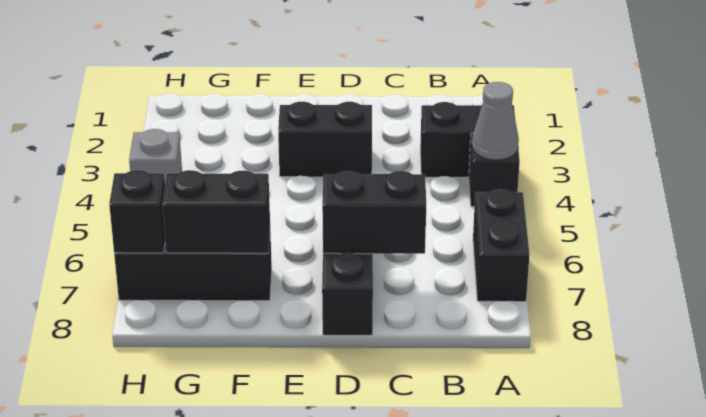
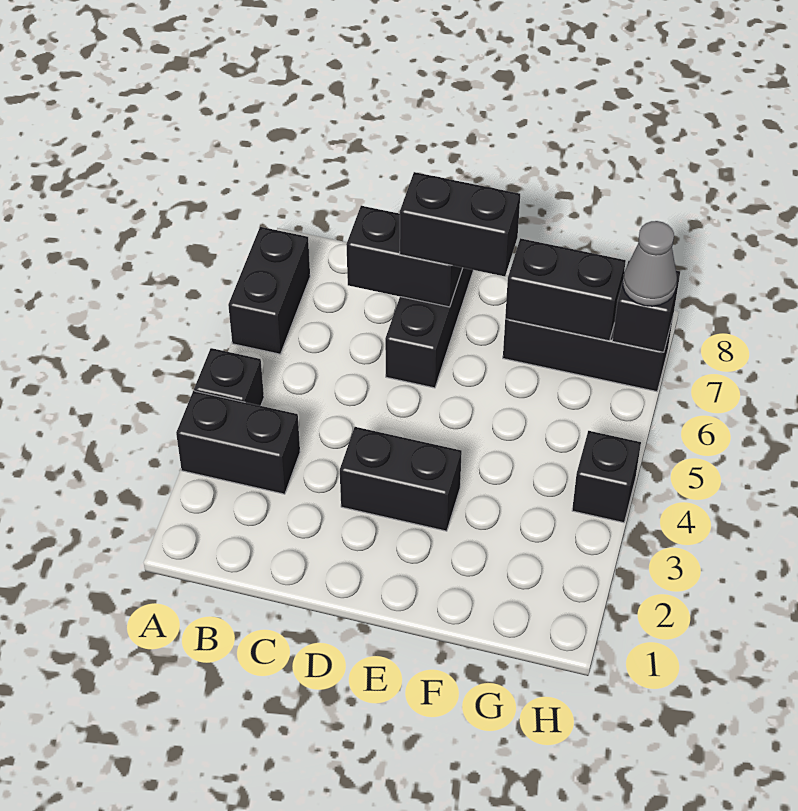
grey cone A4 level 2 -> grey cone H7 level 3
none -> black brick D7:E7 level 3
grey brick H4 level 1 -> black brick H4 level 1

